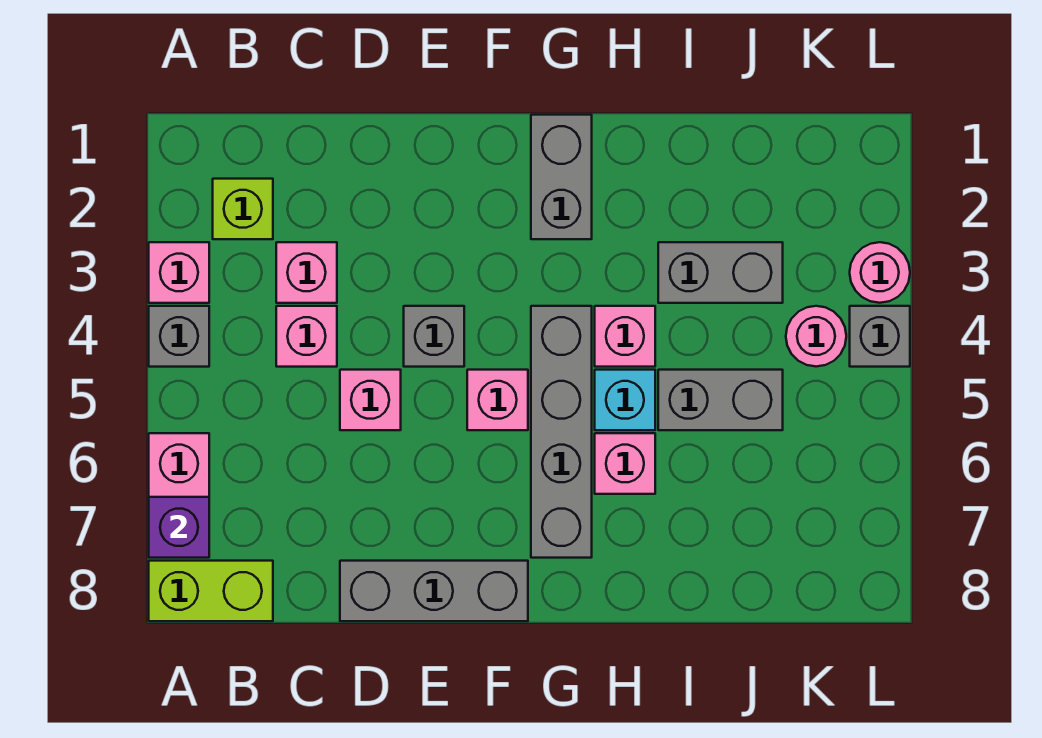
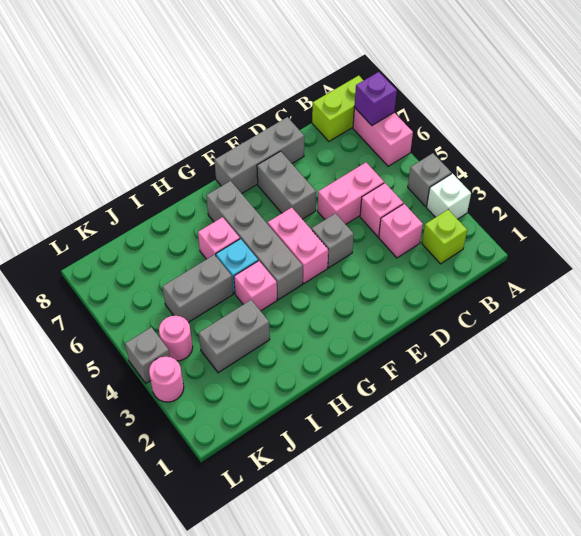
pink brick A3 level 1 -> white brick A3 level 1
pink brick D5 level 1 -> pink brick C5:D5 level 1
pink brick F5 level 1 -> pink brick F4:F5 level 1
grey brick G1:G2 level 1 -> grey brick E6:E7 level 1

